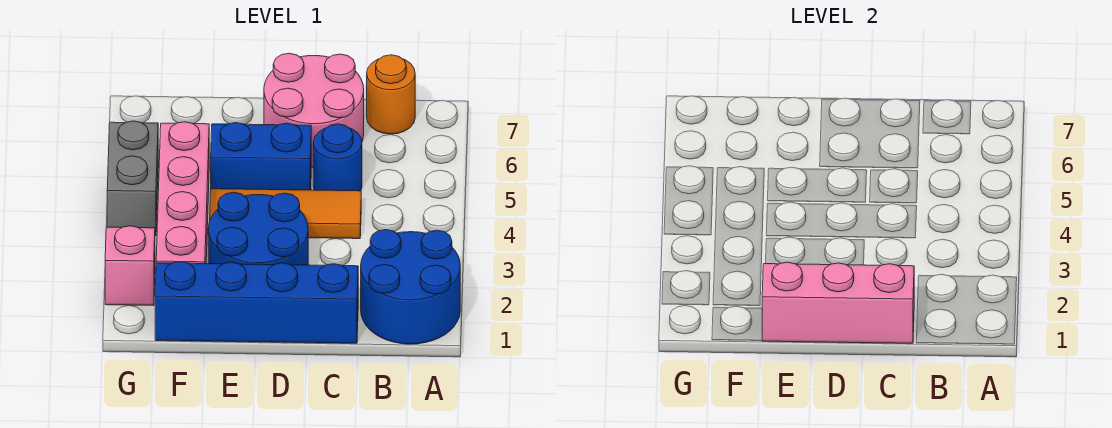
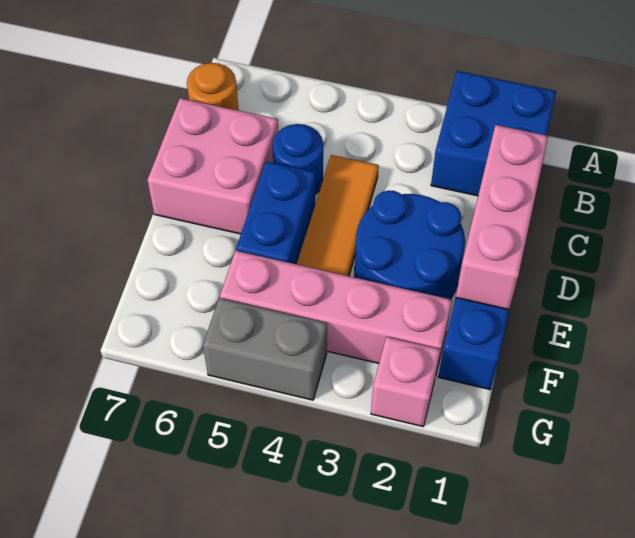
blue round brick A1:B2 level 1 -> blue brick A1:B2 level 1
pink round brick C6:D7 level 1 -> pink brick C6:D7 level 1

